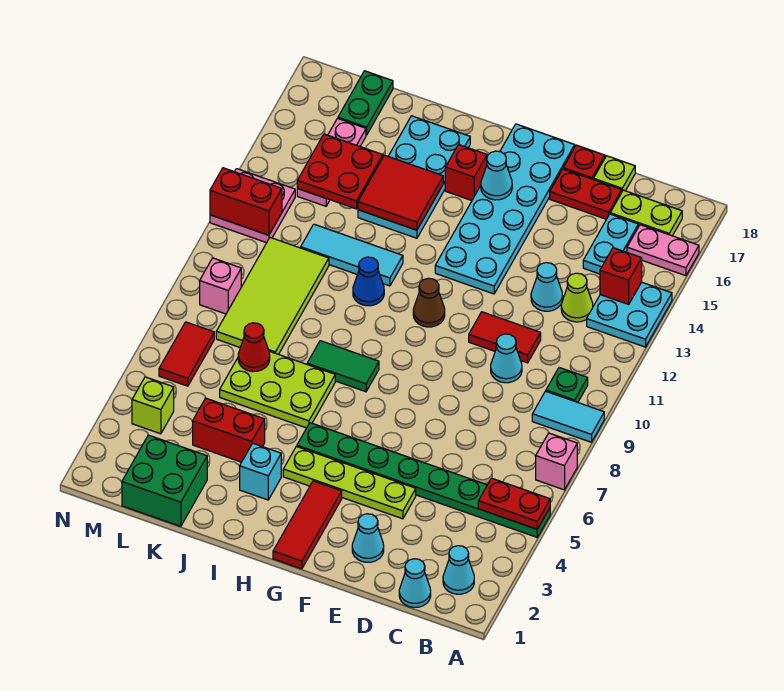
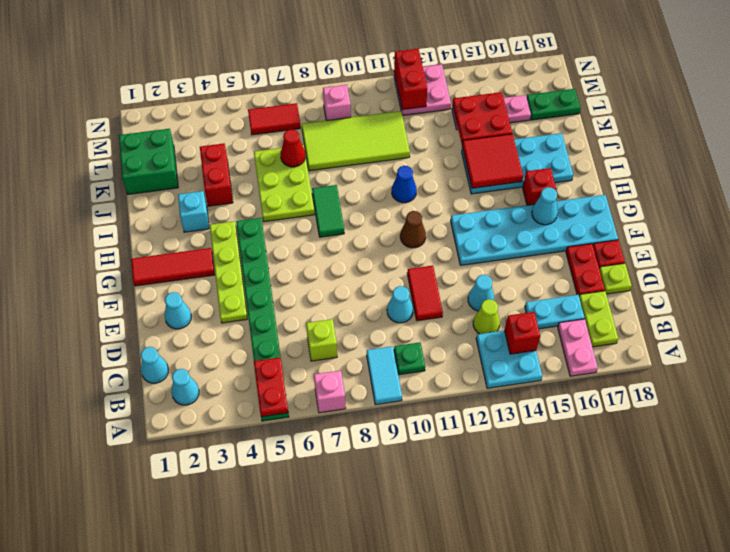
cyan tile I12:K12 level 1 -> none
lime brick M4 level 1 -> lime brick C7 level 1

